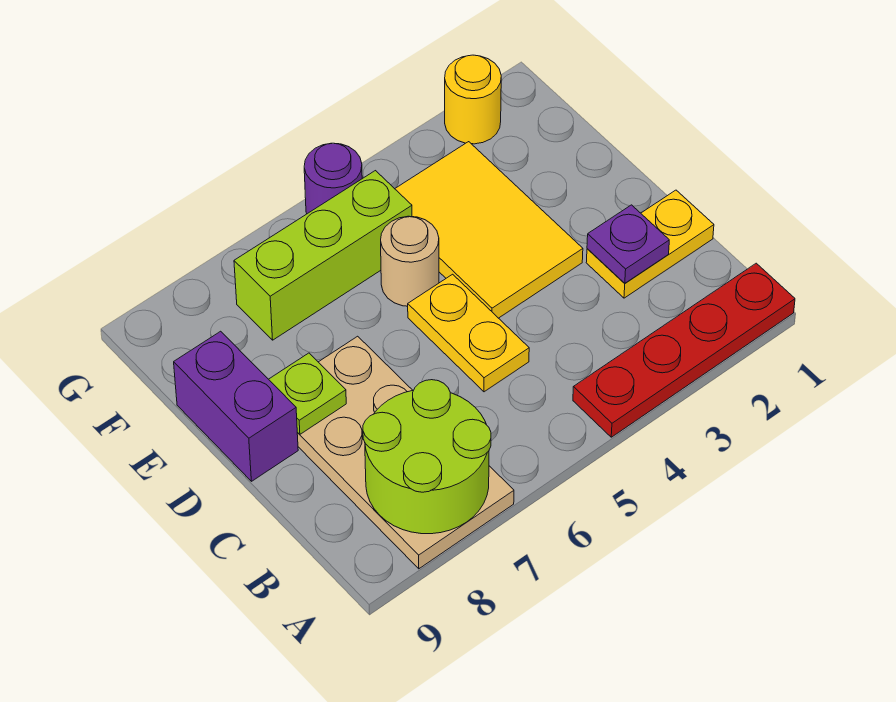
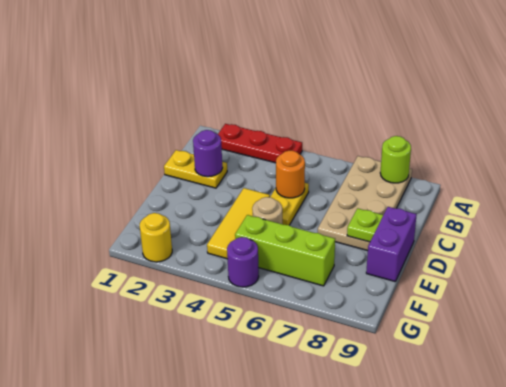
red plate A1:A4 level 1 -> red plate A2:A4 level 1
lime round brick A7:B8 level 2 -> lime round brick A8 level 2
purple plate C2 level 2 -> purple round brick C2 level 2
none -> orange round brick C5 level 2
yellow tile D3:F4 level 1 -> yellow tile D4:F4 level 1

